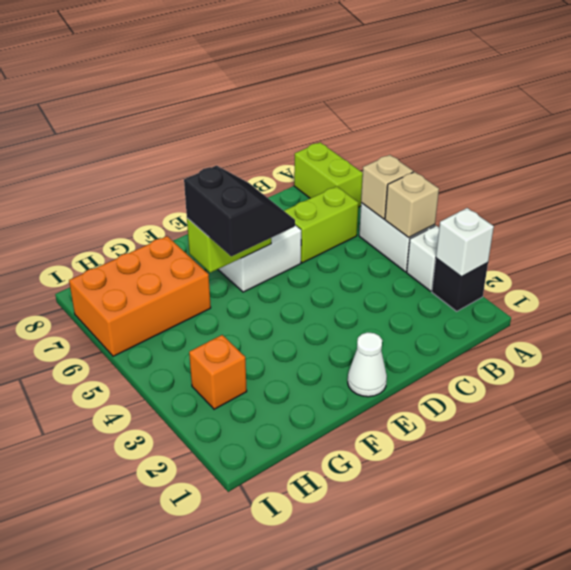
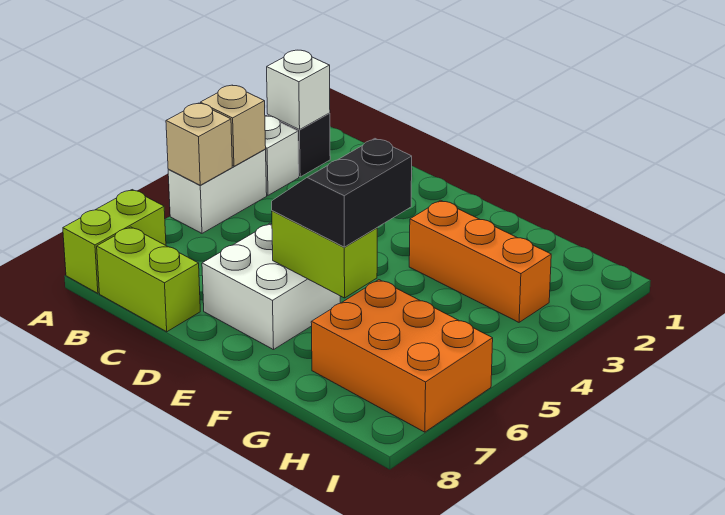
lime brick B6:C6 level 1 -> lime brick B8:C8 level 1
white cone E1 level 1 -> none
orange brick H3 level 1 -> orange brick F3:H3 level 1

